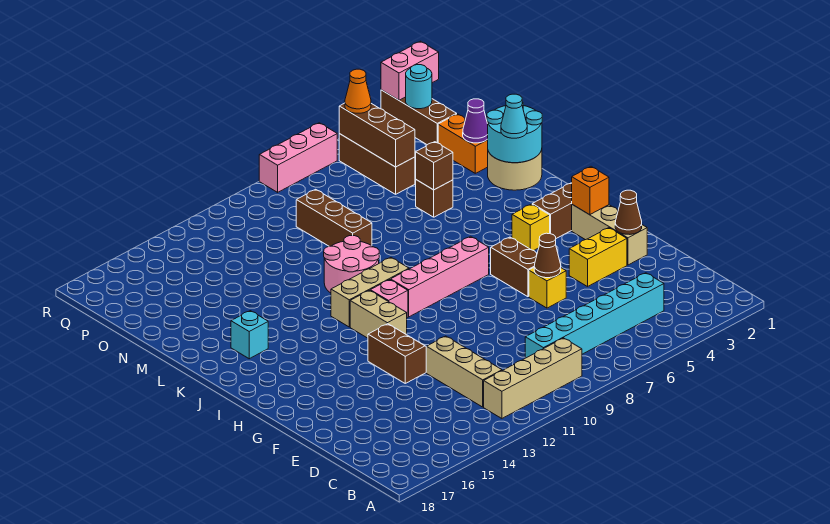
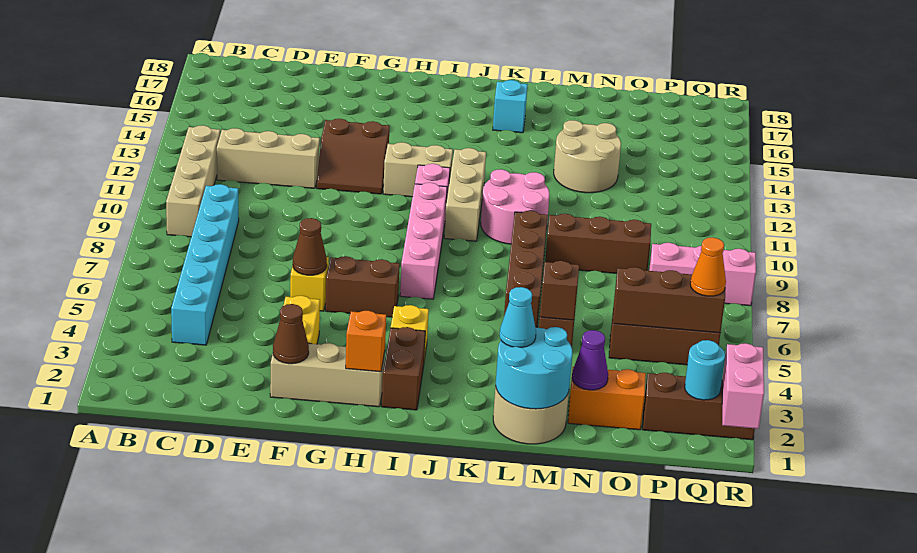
none -> brown brick L6:L9 level 1
none -> tan round brick M13:N14 level 1
pink brick R6:R8 level 1 -> pink brick P8:R8 level 1

